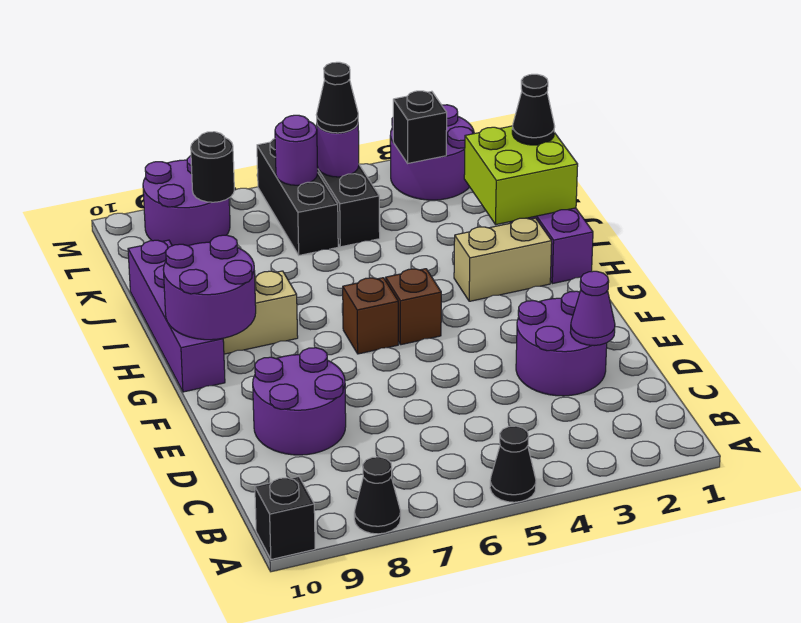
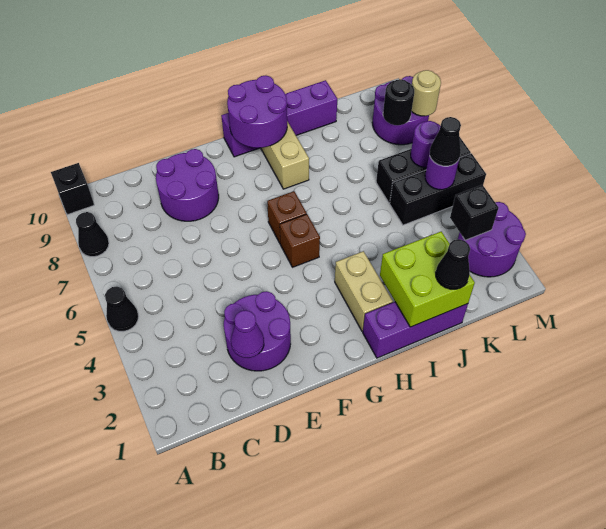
none -> tan round brick M8 level 2

